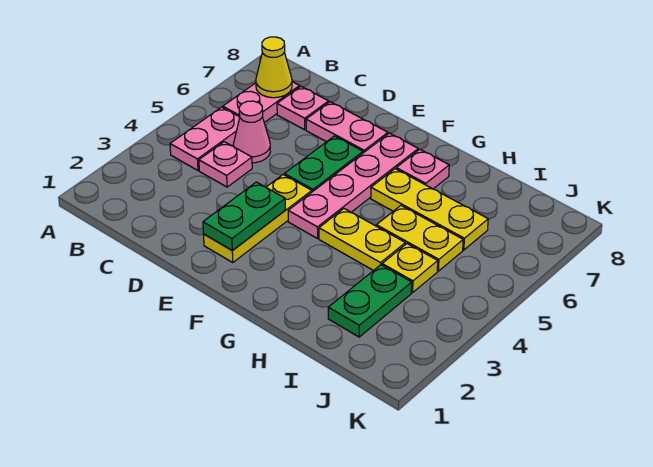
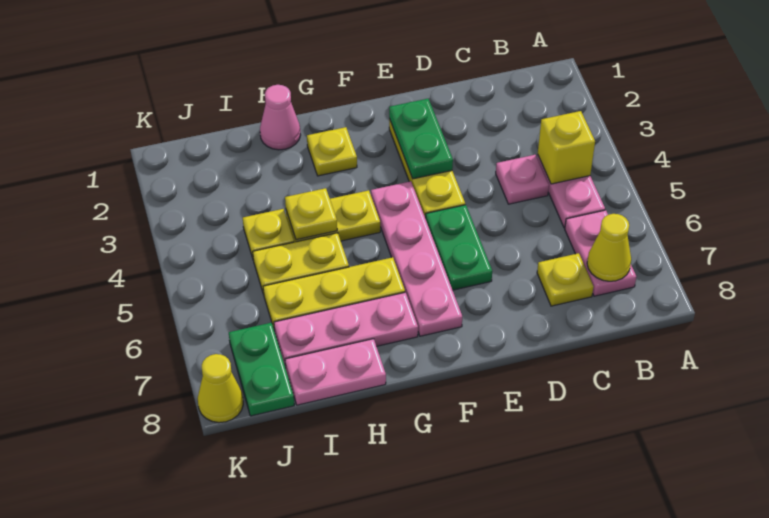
none -> yellow brick B4 level 2
pink cone C5 level 1 -> pink cone H1 level 1
pink plate C7 level 1 -> yellow plate C7 level 1
pink plate D7:E7 level 1 -> pink plate H8:I8 level 1
none -> yellow plate G2 level 1
pink plate G7 level 1 -> pink plate G7:I7 level 1
none -> yellow plate H4 level 2
green plate I2:I3 level 1 -> green plate J7:J8 level 1
none -> yellow cone K8 level 1

